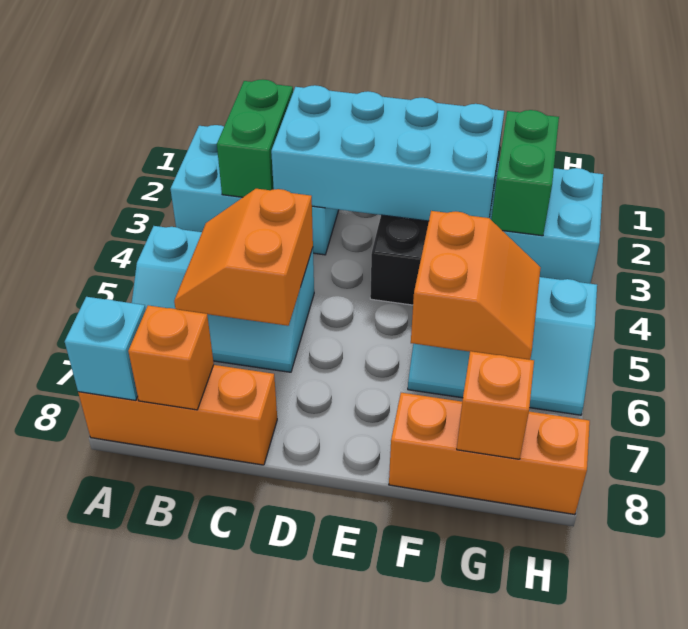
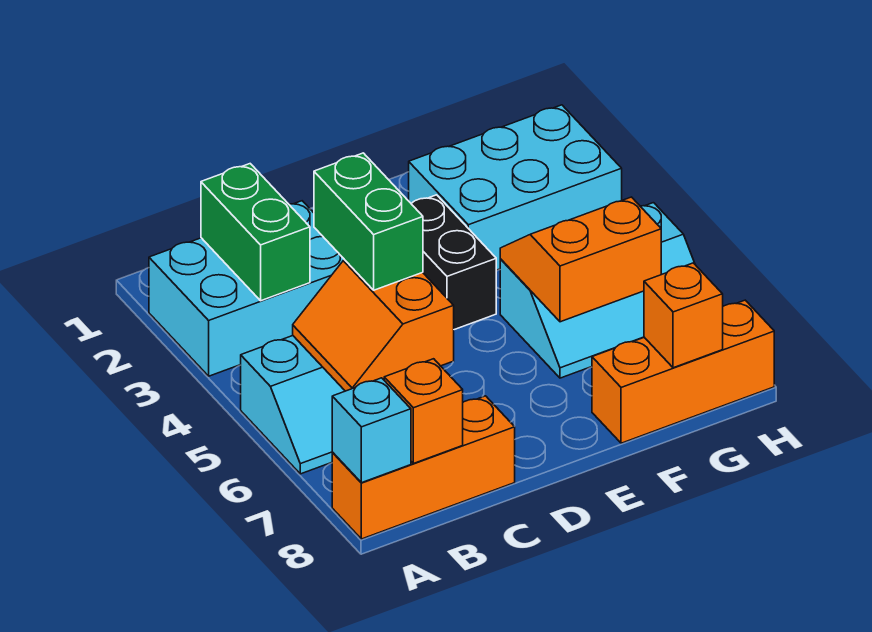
cyan brick C2:F3 level 2 -> none
orange slope F5:G6 level 2 top F -> orange slope F5:G6 level 2 top 6
green brick G2:G3 level 2 -> green brick C4:C5 level 3

